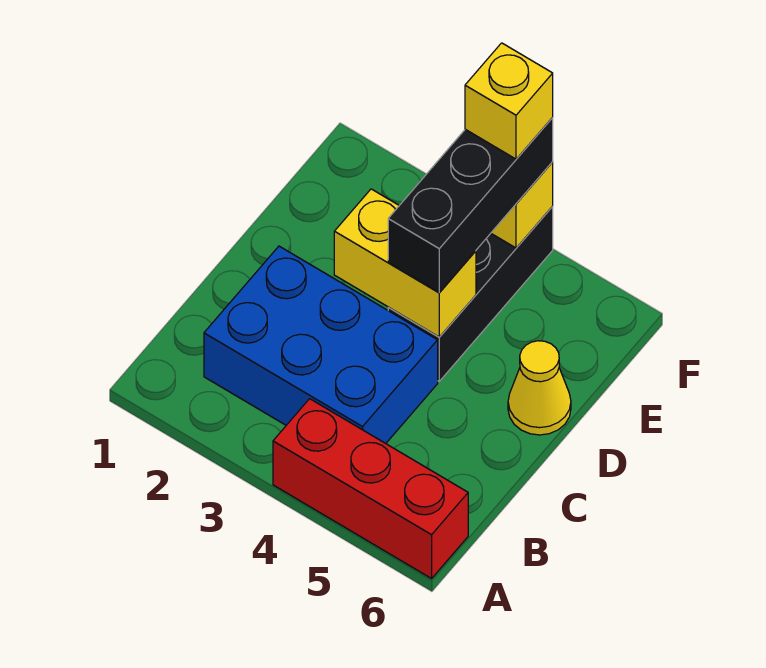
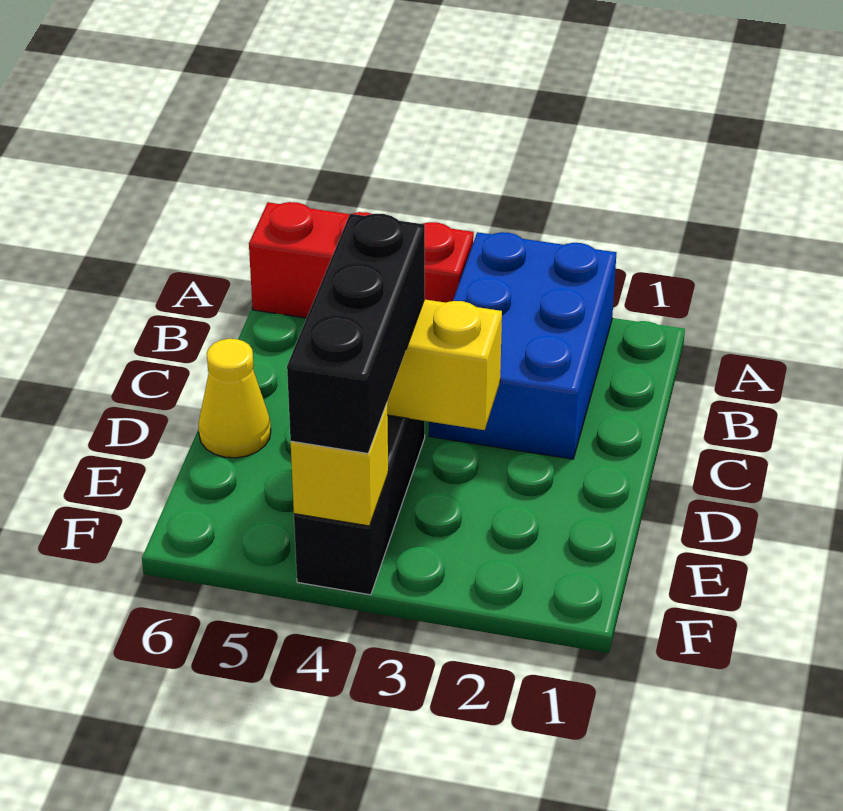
blue brick B2:C4 level 1 -> blue brick A2:C3 level 1
yellow brick F4 level 4 -> none

